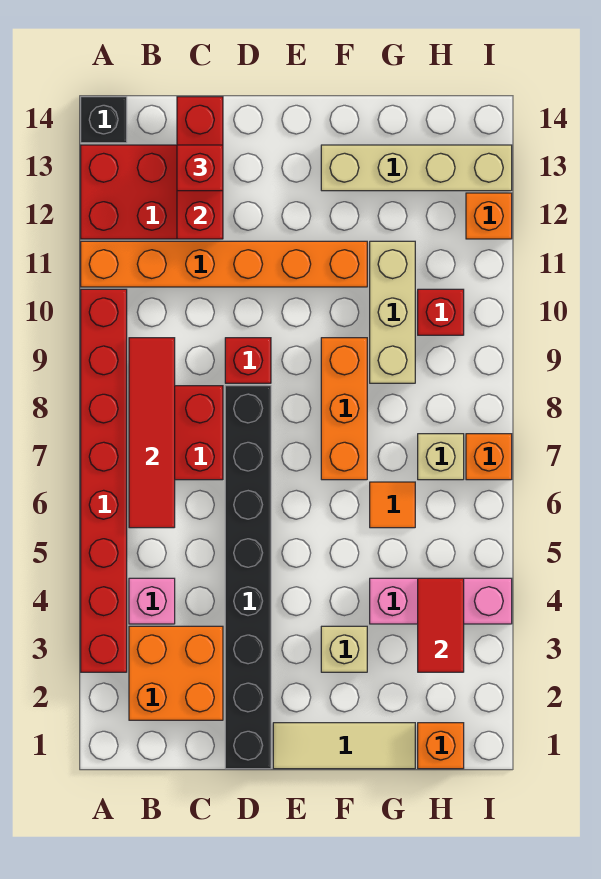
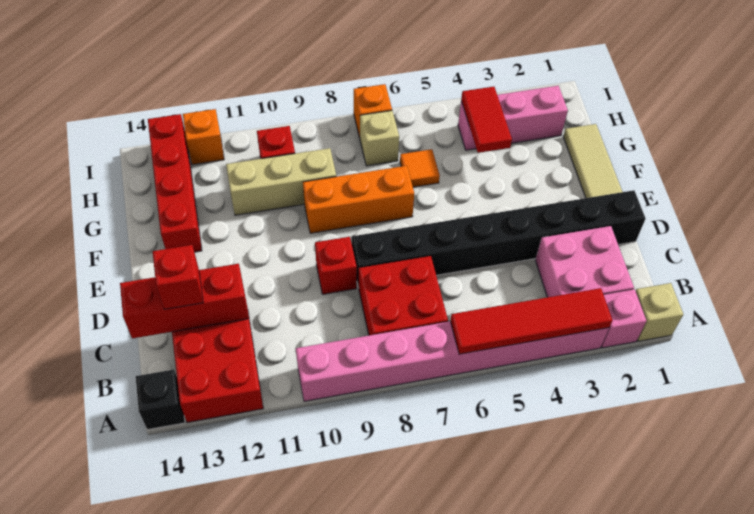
red brick A3:A10 level 1 -> pink brick A3:A10 level 1
orange brick A11:F11 level 1 -> none
orange brick B2:C3 level 1 -> pink brick B2:C3 level 1
pink brick B4 level 1 -> pink brick A2 level 1
red tile B6:B9 level 2 -> red tile A3:A6 level 2
tan brick F3 level 1 -> tan brick A1 level 1
tan brick F13:I13 level 1 -> red brick F13:I13 level 1
pink brick G4:I4 level 1 -> pink brick H2:H4 level 1
orange brick H1 level 1 -> none
red tile H3:H4 level 2 -> red tile G4:H4 level 2

